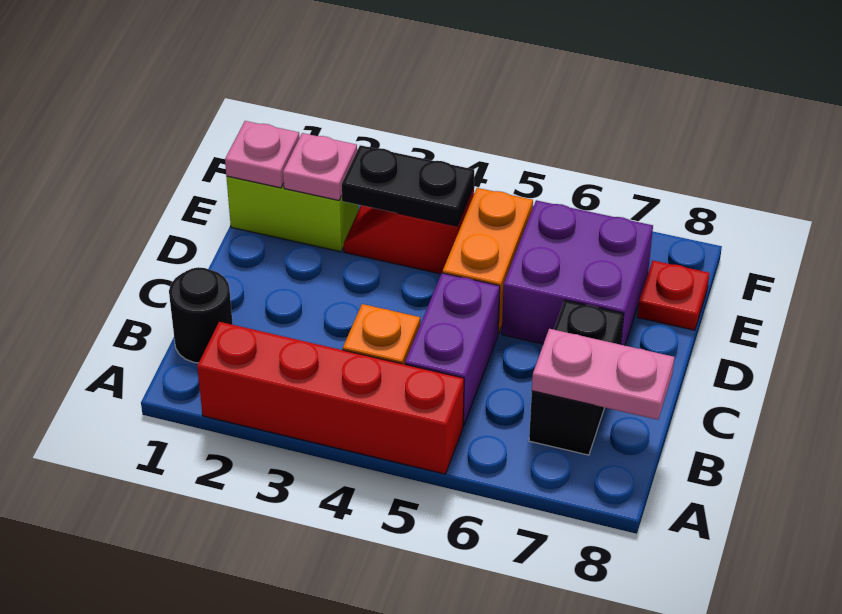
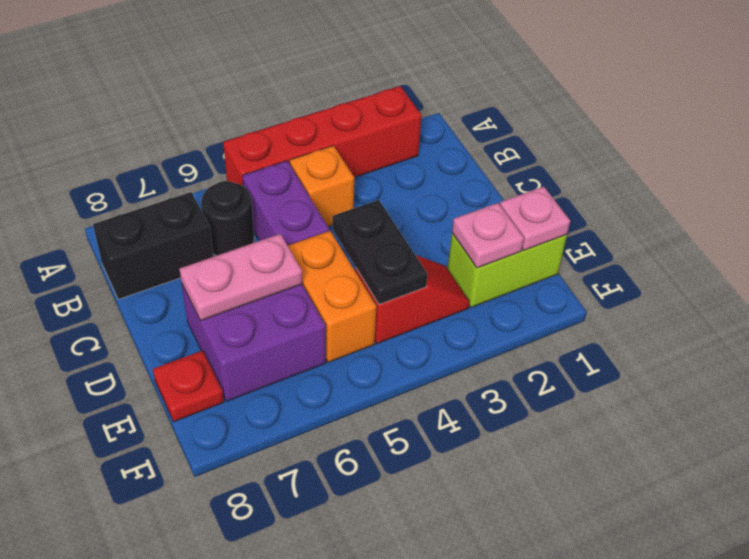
black round brick B1 level 1 -> black round brick B6 level 1
black brick B7:C7 level 1 -> black brick B7:B8 level 1
pink plate B7:B8 level 2 -> pink plate D6:D7 level 2
black plate E3:E4 level 2 -> black plate D4:E4 level 2

